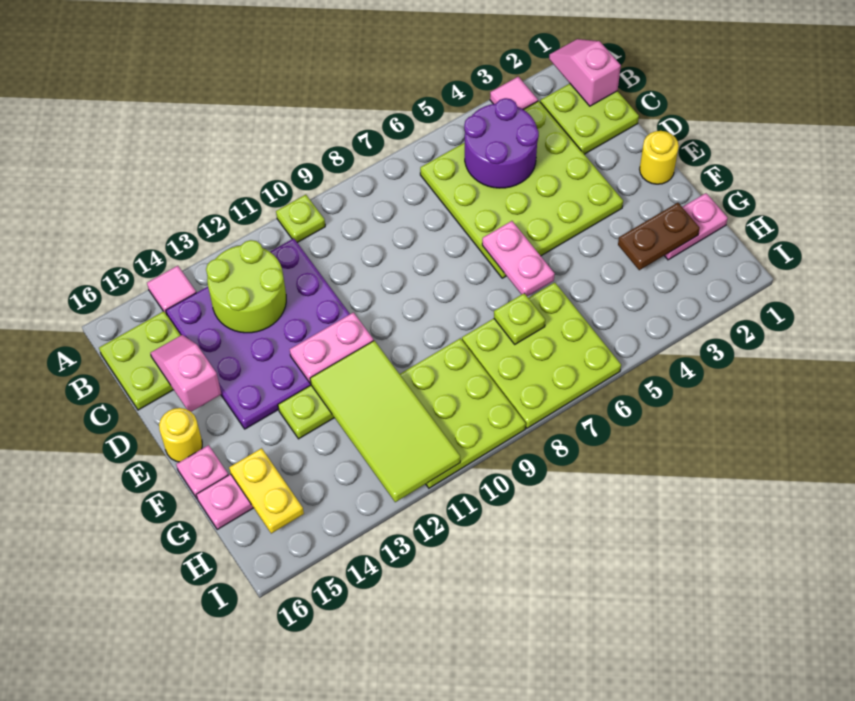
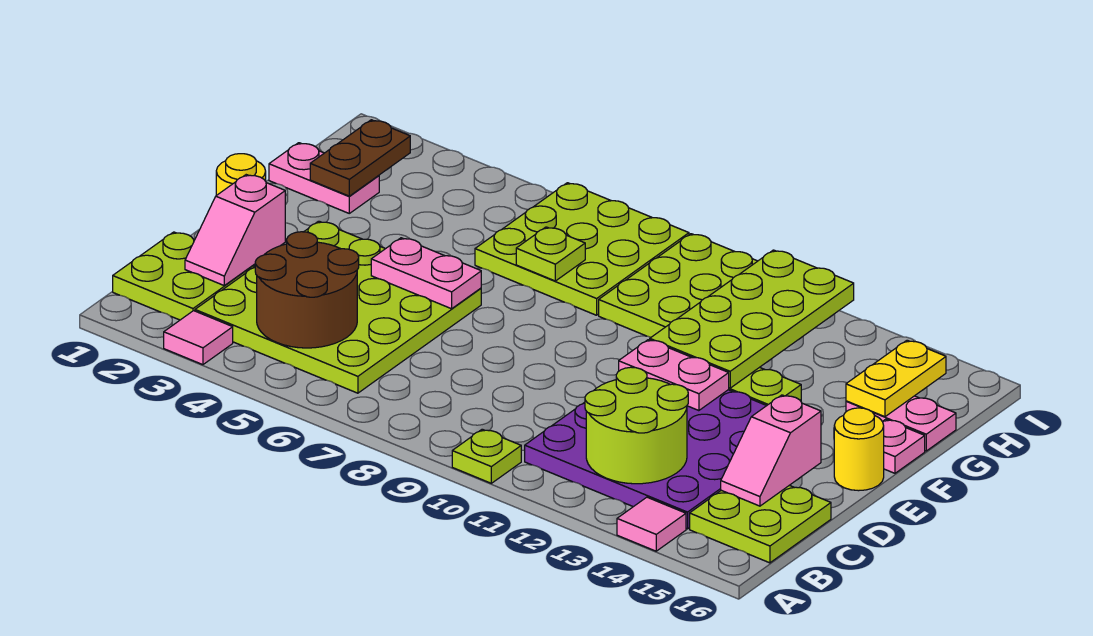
pink slope A1:B1 level 2 top B -> pink slope C2:D2 level 2 top D
purple round brick B4:C5 level 2 -> brown round brick B4:C5 level 2
pink plate E6:F6 level 2 -> pink plate E5:E6 level 2
lime tile F11:I12 level 2 -> lime plate F11:I12 level 2
brown plate G2:G3 level 2 -> brown plate G2:H2 level 2

